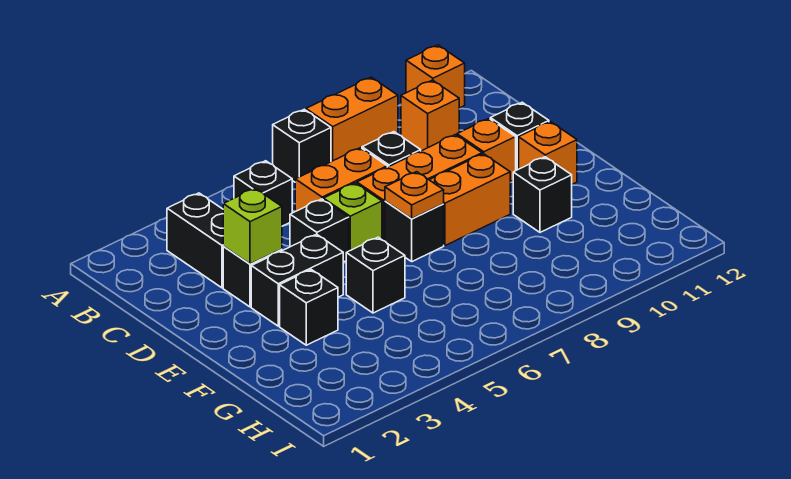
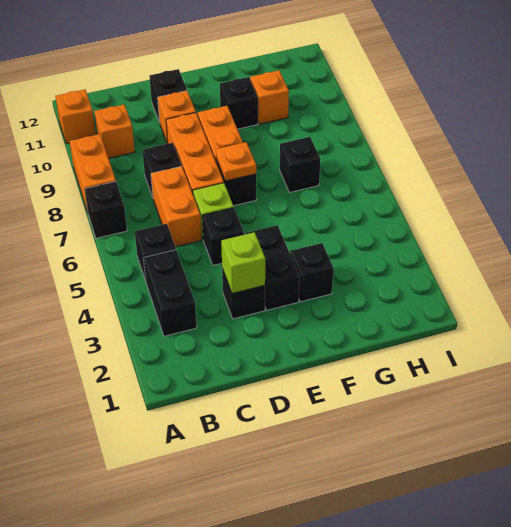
black brick B3:C3 level 1 -> black brick B3:B4 level 1
orange brick E11 level 1 -> orange brick G10 level 1
black brick F5 level 1 -> black brick G7 level 1

